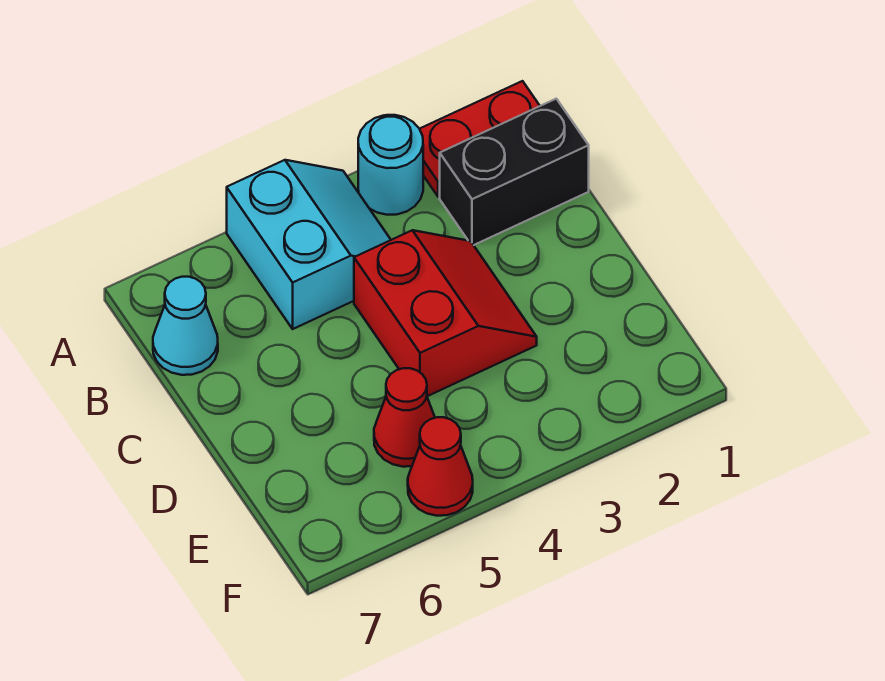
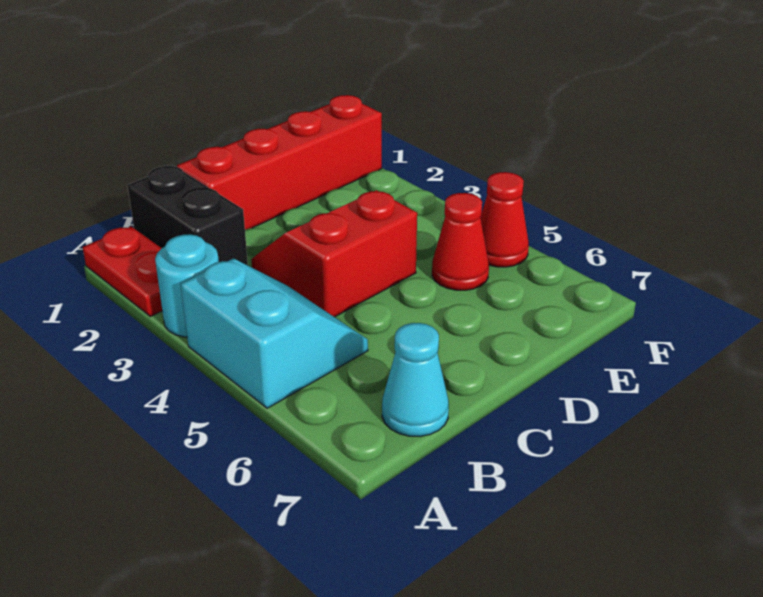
cyan slope A4:B5 level 1 top 5 -> cyan slope A4:B5 level 1 top A
none -> red brick C1:F1 level 1

